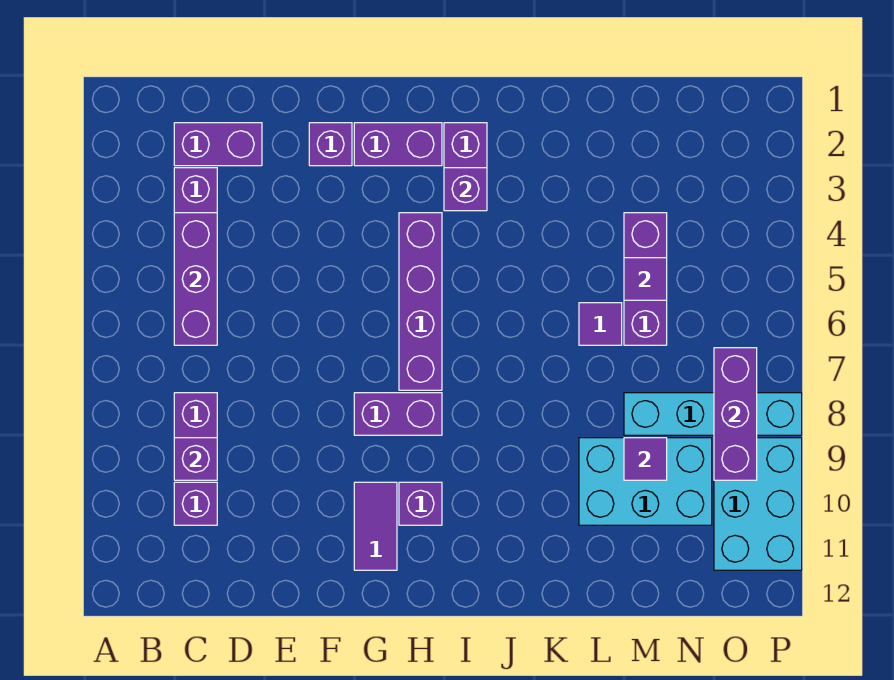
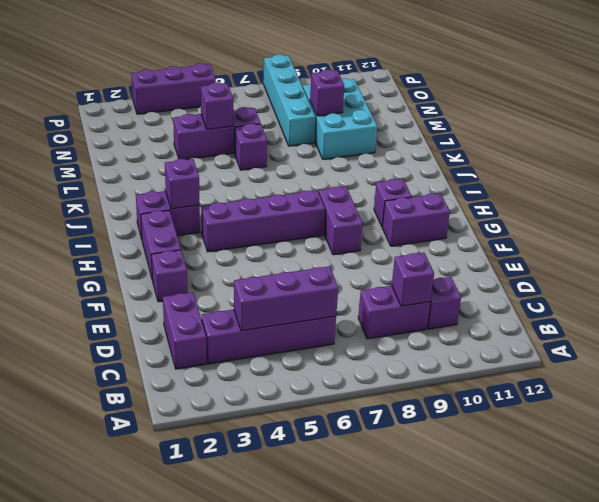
purple tile G10:G11 level 1 -> purple brick G10:G11 level 1
purple tile L6 level 1 -> purple brick L6 level 1
purple tile M5 level 2 -> purple brick M5 level 2
purple tile M9 level 2 -> purple brick M9 level 2
purple brick O7:O9 level 2 -> purple brick P3:P5 level 1
cyan brick O9:P11 level 1 -> none

